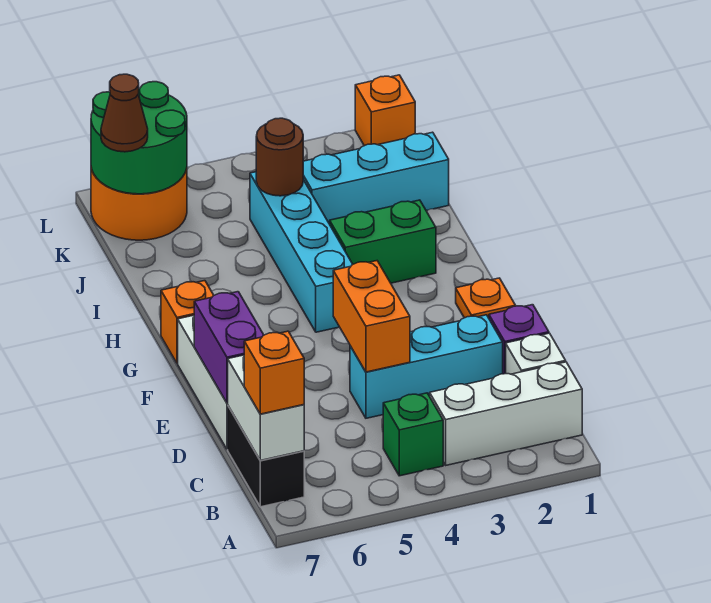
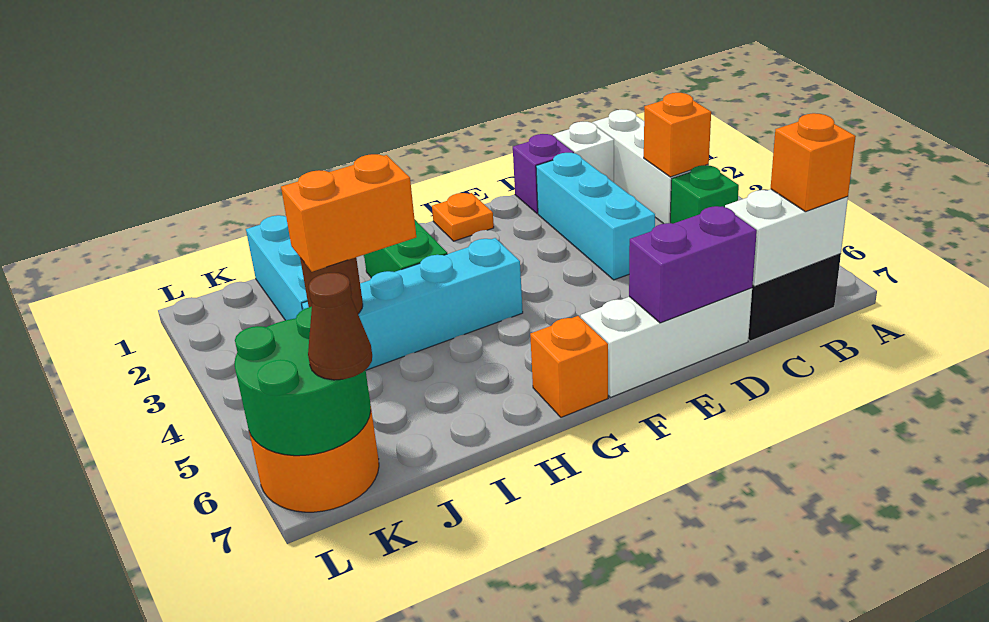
orange brick D4:E4 level 2 -> orange brick I4:J4 level 3
orange brick L1 level 1 -> orange brick B3 level 2

